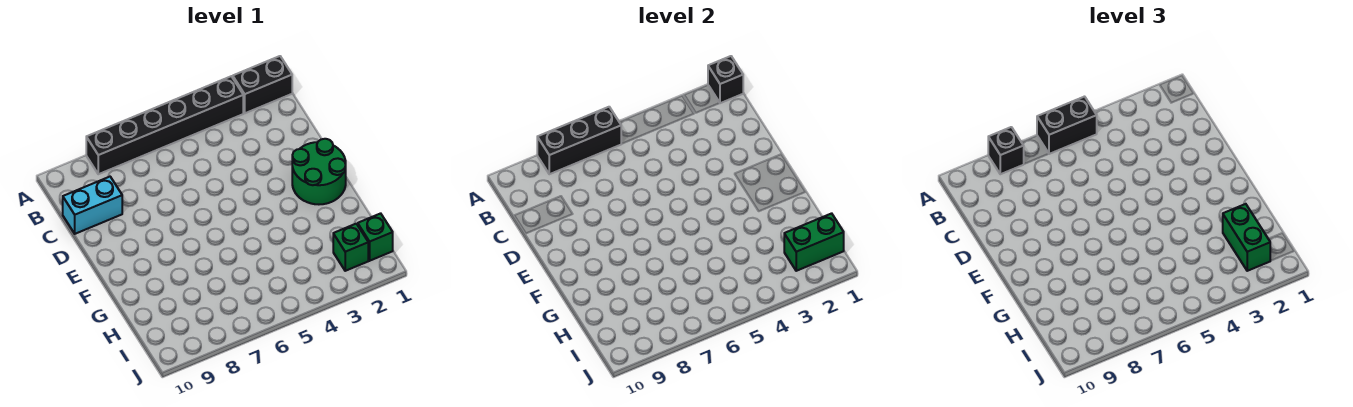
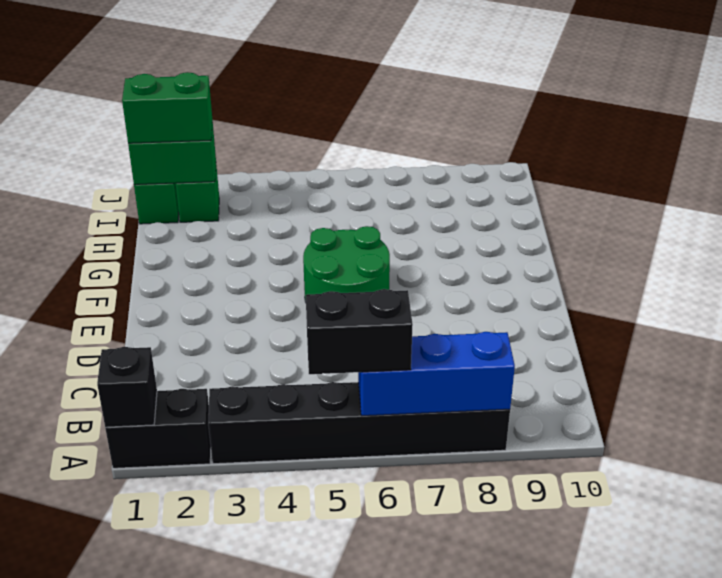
black brick A6:A8 level 2 -> blue brick A6:A8 level 2
black brick A8 level 3 -> none
cyan brick C9:C10 level 1 -> none
green round brick E1:F2 level 1 -> green round brick E5:F6 level 1
green brick H2:I2 level 3 -> green brick I1:I2 level 3

